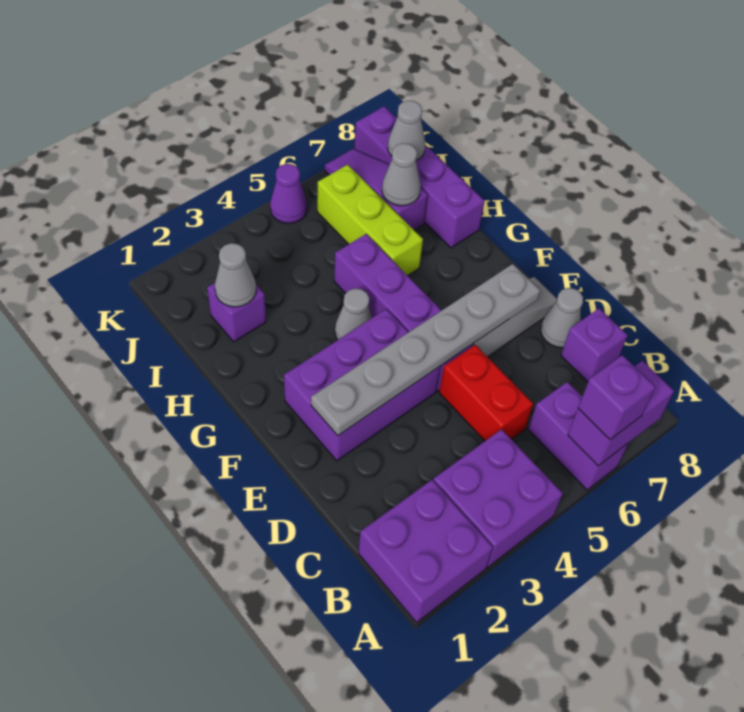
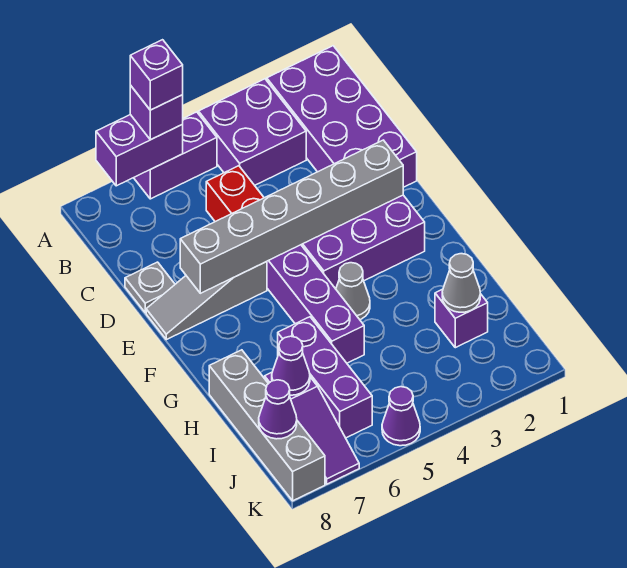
purple brick A1:B2 level 1 -> purple brick A1:D2 level 1
purple brick A6:B6 level 1 -> purple brick A5:A6 level 1
purple brick C8 level 1 -> purple brick A6 level 4
grey cone D8 level 1 -> grey plate D8 level 1
grey plate E2:E7 level 2 -> grey brick E2:E7 level 2
lime brick H6:J6 level 1 -> purple brick H6:J6 level 1
purple brick H8:K8 level 1 -> grey brick H8:K8 level 1
grey cone I7 level 2 -> purple cone I7 level 2
grey cone J8 level 2 -> purple cone J8 level 2

